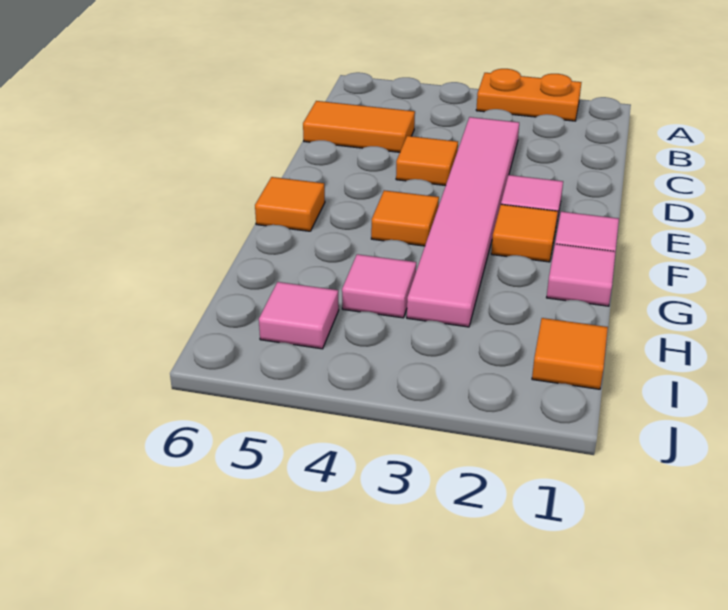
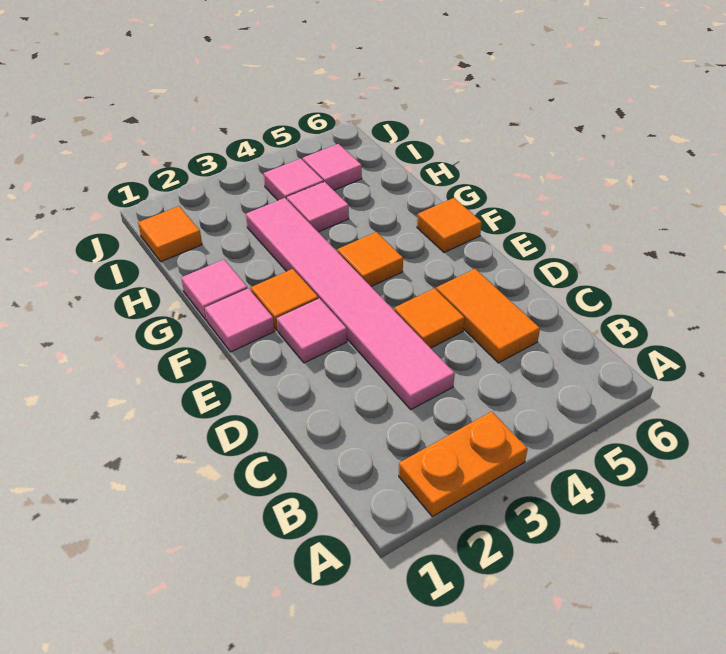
orange tile C5:C6 level 1 -> orange tile C5:D5 level 1
none -> pink tile I4 level 1

